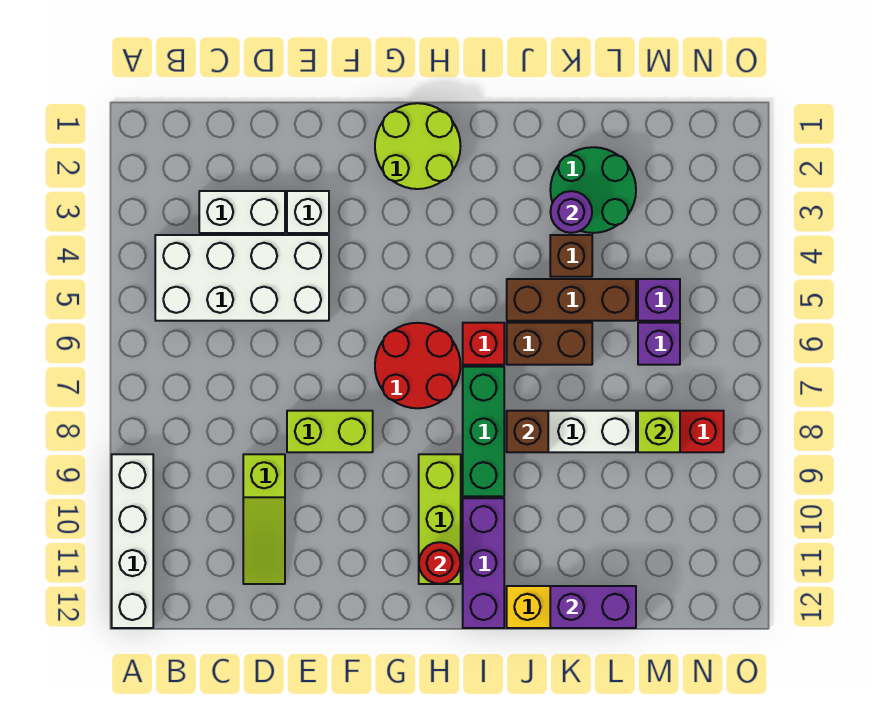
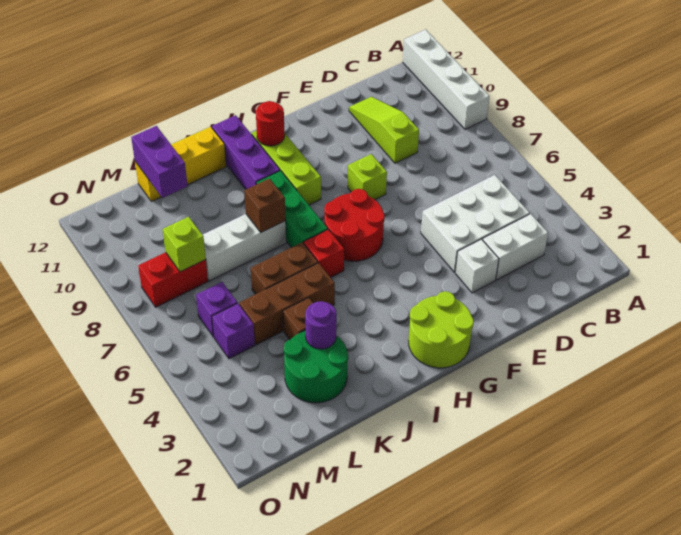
white brick B4:E5 level 1 -> white brick C4:E5 level 1
lime brick E8:F8 level 1 -> lime brick F8 level 1
purple brick K12:L12 level 2 -> purple brick L11:L12 level 2

